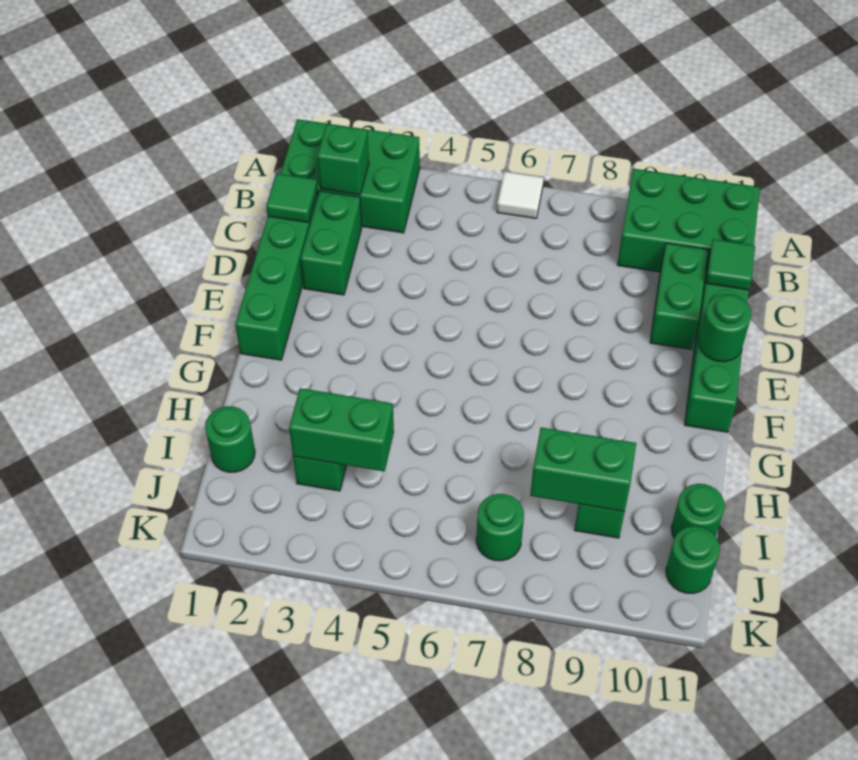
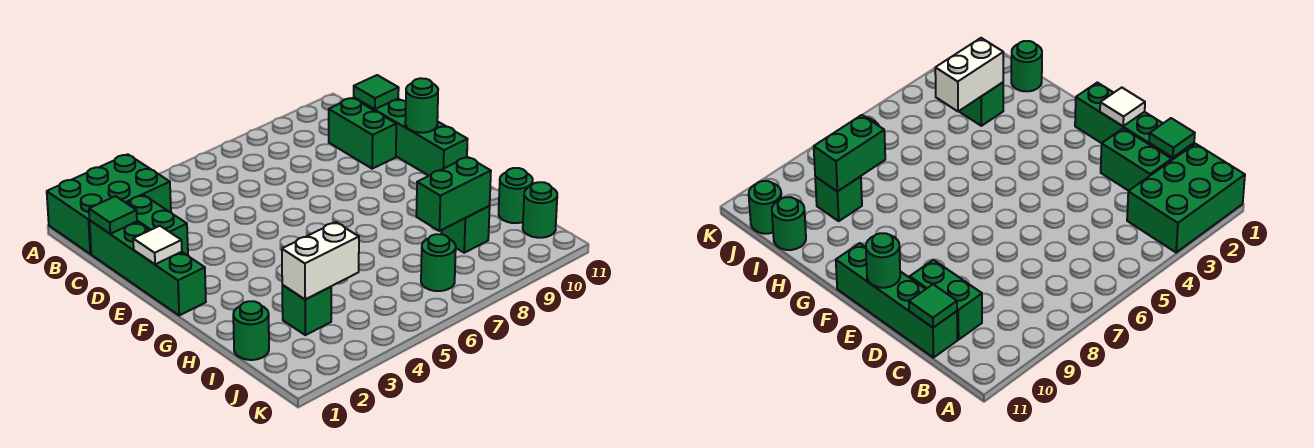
white tile A6 level 1 -> white tile E1 level 2
green brick A9:B11 level 1 -> none
green brick B2 level 2 -> none
green brick I3:I4 level 2 -> white brick I3:I4 level 2

